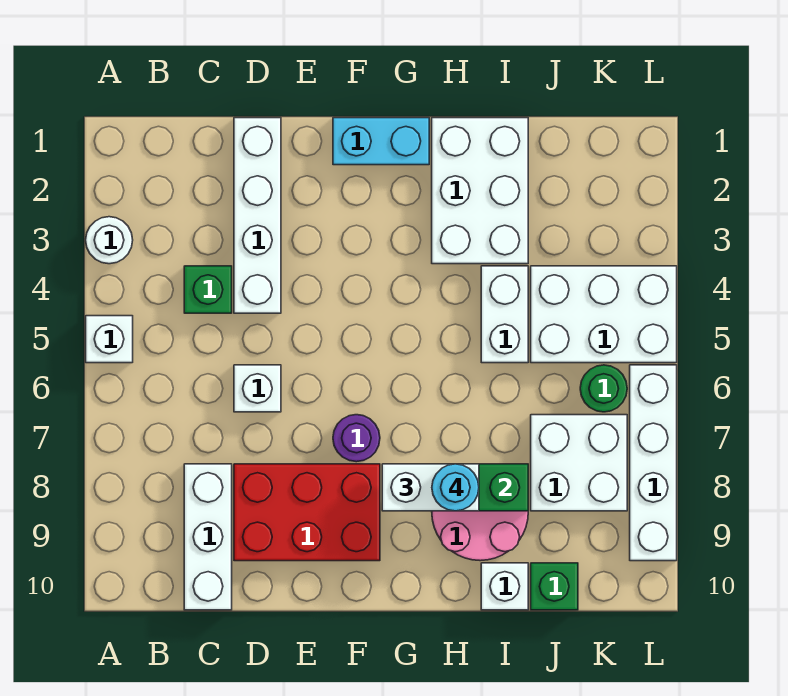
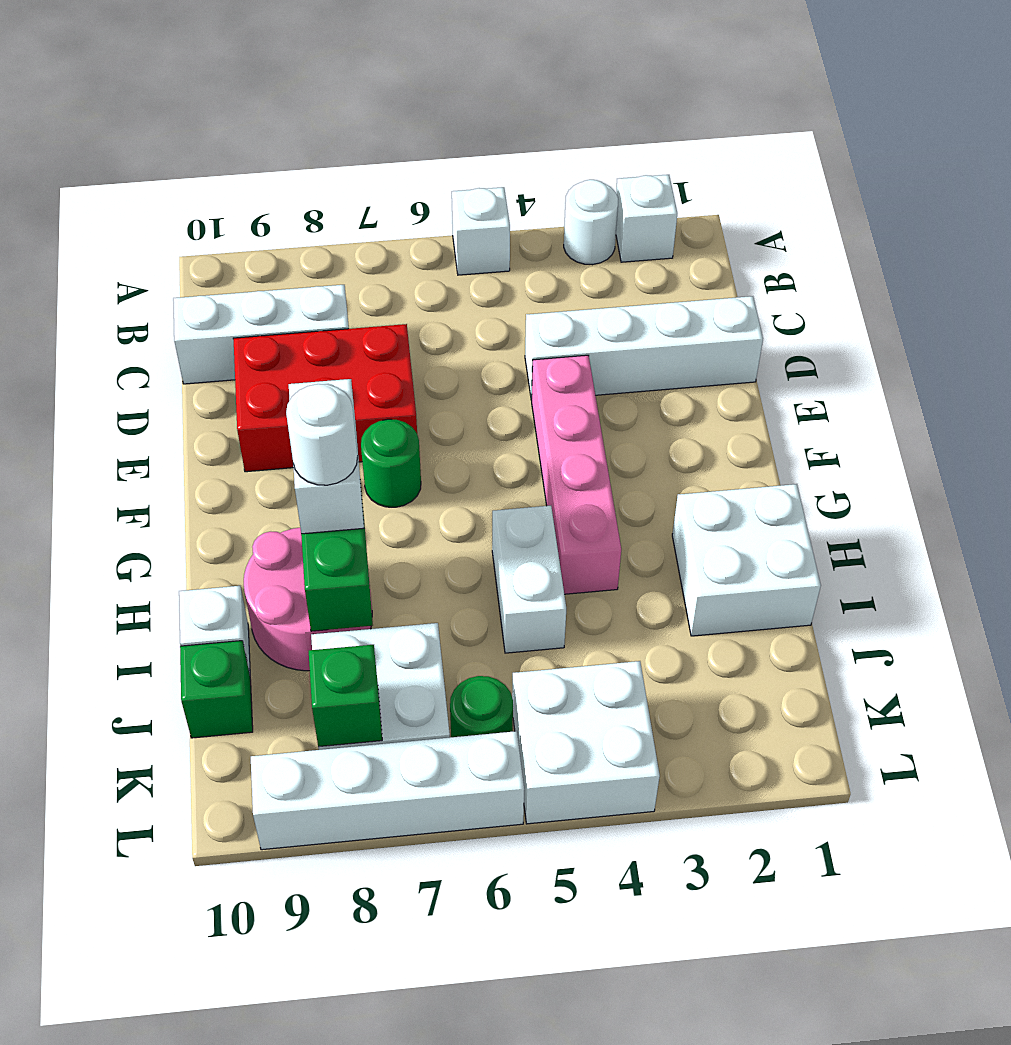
green brick C4 level 1 -> green brick K8 level 2
white brick D6 level 1 -> white brick A2 level 1
red brick D8:F9 level 1 -> red brick D7:E9 level 1
none -> pink brick E4:H4 level 1
cyan brick F1:G1 level 1 -> none
purple round brick F7 level 1 -> green round brick F7 level 1
white brick H1:I3 level 1 -> white brick H1:I2 level 1
cyan round brick H8 level 4 -> white round brick H8 level 4
white brick I4:I5 level 1 -> white brick H5:I5 level 1
white brick J4:L5 level 1 -> white brick K4:L5 level 1

